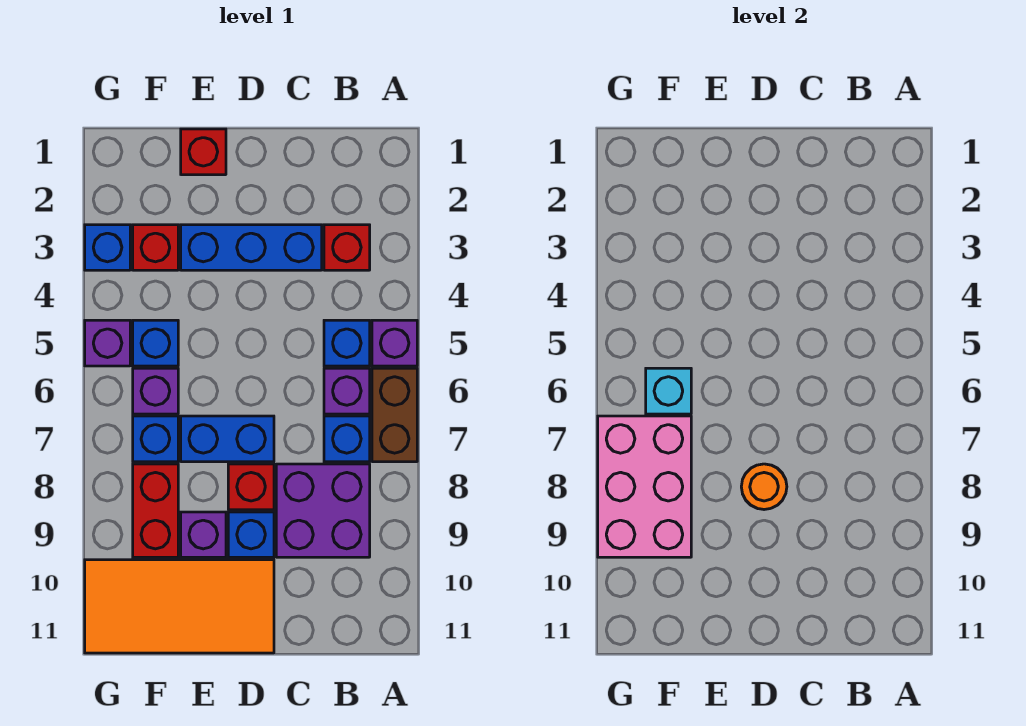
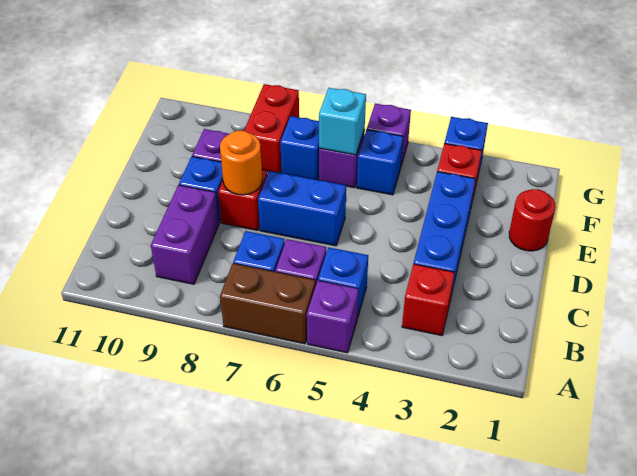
purple brick B8:C9 level 1 -> purple brick B9:C9 level 1
blue brick D7:E7 level 1 -> blue brick D6:D7 level 1
orange tile D10:G11 level 1 -> none
red brick E1 level 1 -> red round brick E1 level 1
pink brick F7:G9 level 2 -> none
red brick F8:F9 level 1 -> red brick F8:G8 level 1

